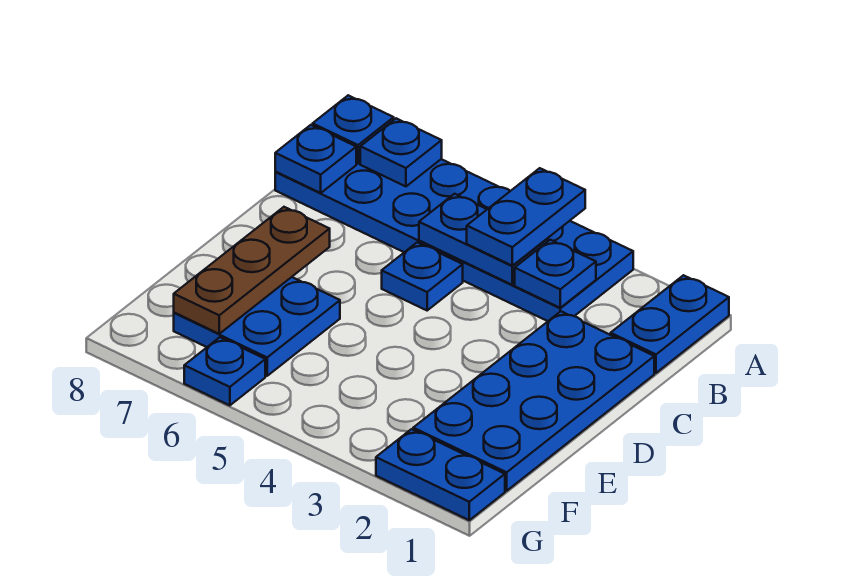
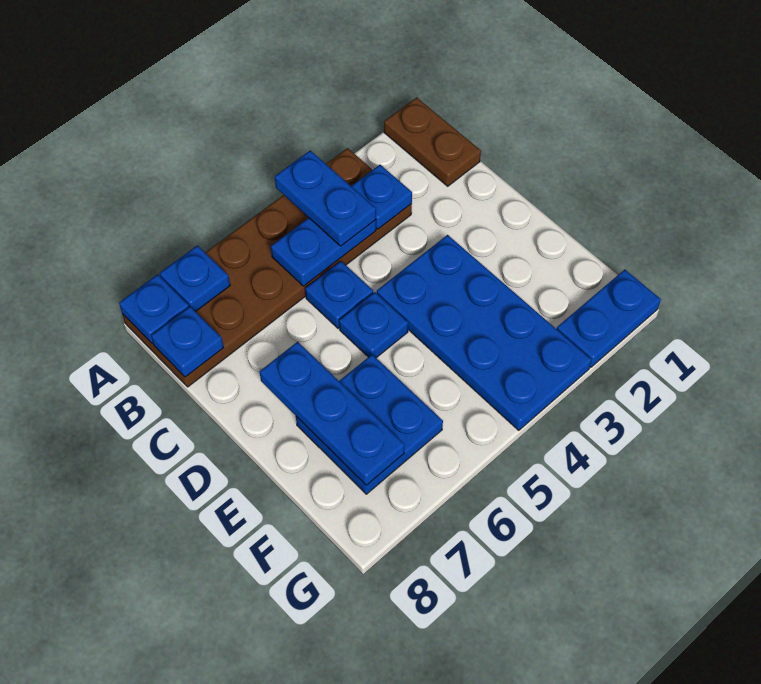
blue plate A1:B1 level 1 -> brown plate A1:B1 level 1
blue plate A3:B8 level 1 -> brown plate A3:B8 level 1
blue plate C1:F2 level 1 -> blue plate D3:G4 level 1
brown plate D7:F7 level 2 -> blue plate D7:F7 level 2
blue plate G6 level 1 -> blue plate D5 level 1

